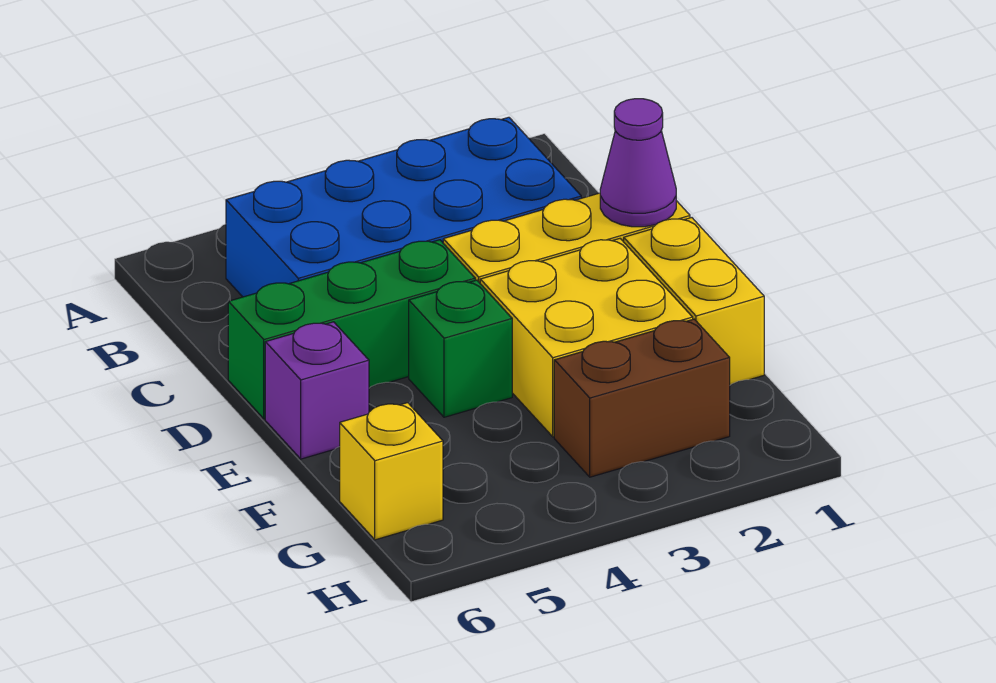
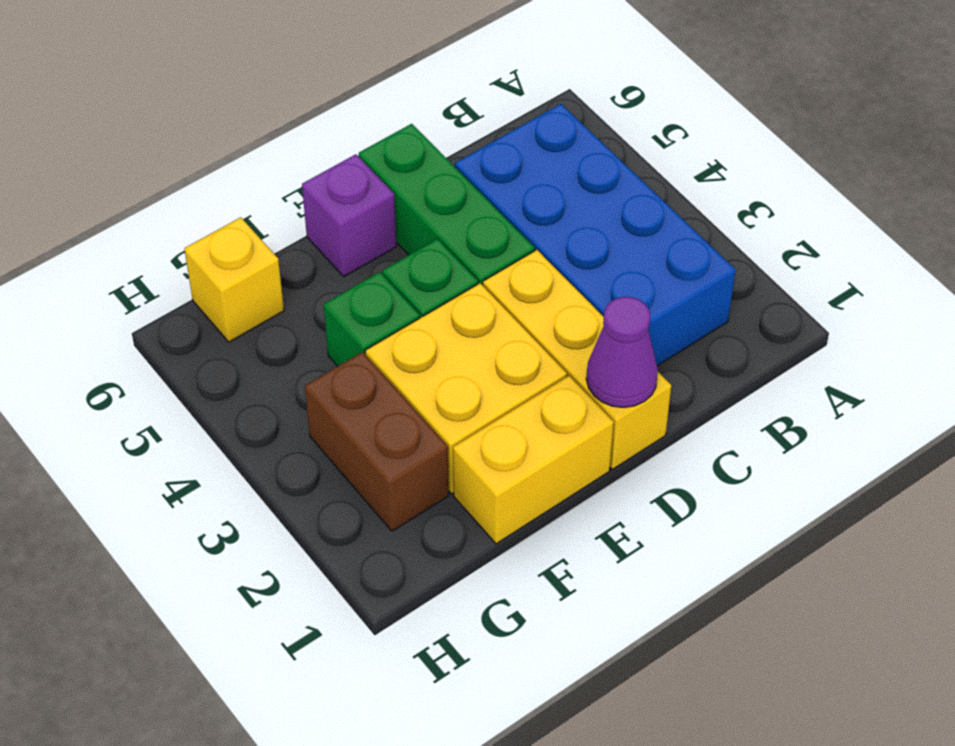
none -> green brick F4 level 1

